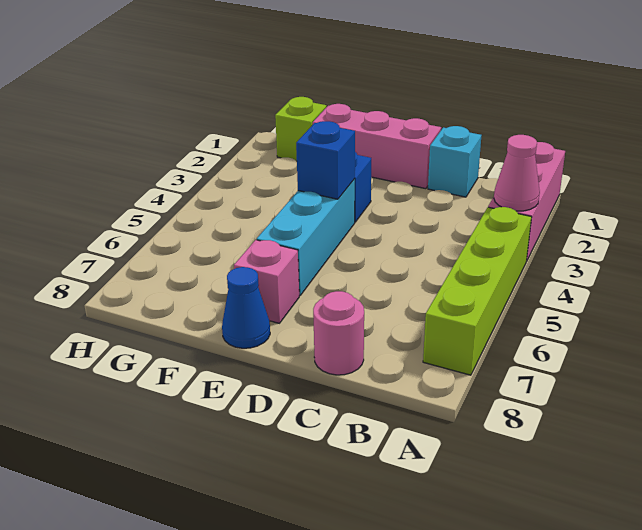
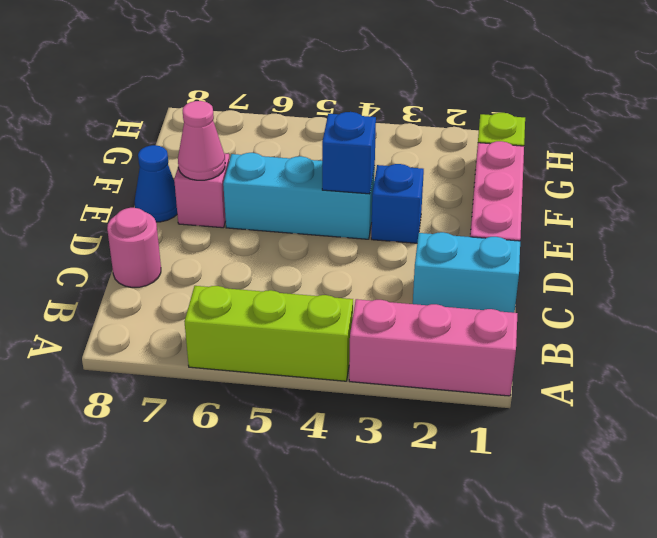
pink cone A3 level 2 -> pink cone E7 level 2
lime brick A4:A7 level 1 -> lime brick A4:A6 level 1
cyan brick C1 level 1 -> cyan brick C1:C2 level 1

